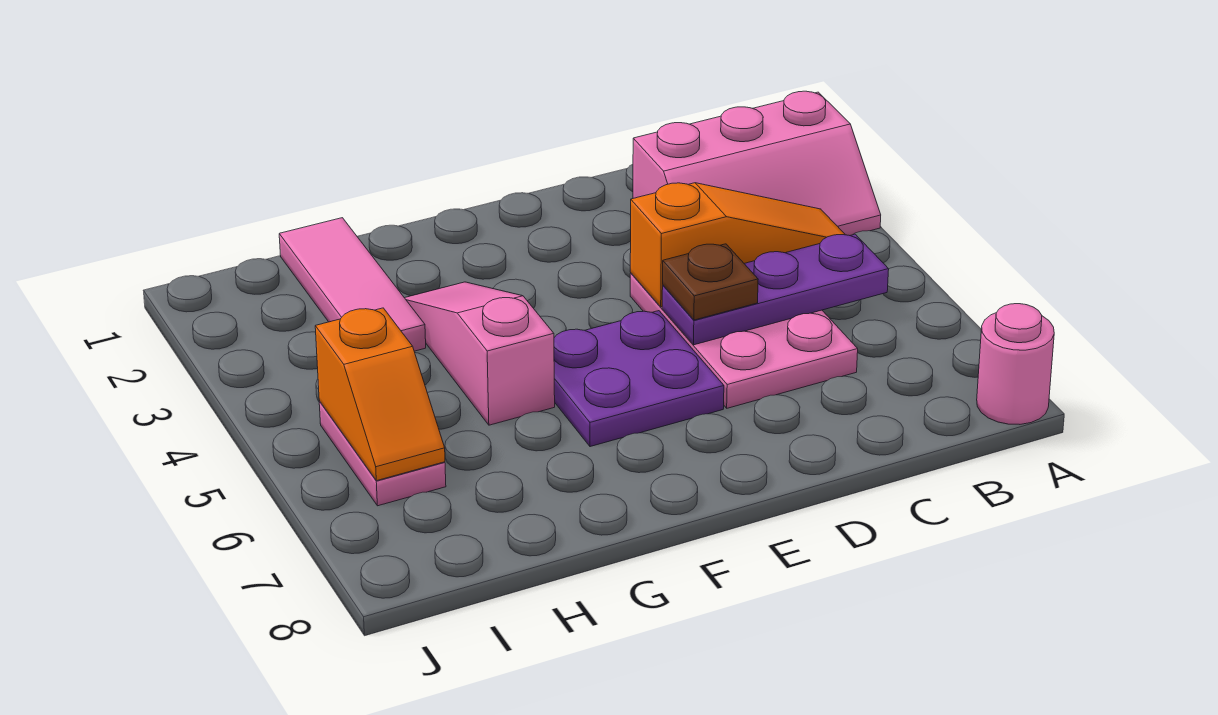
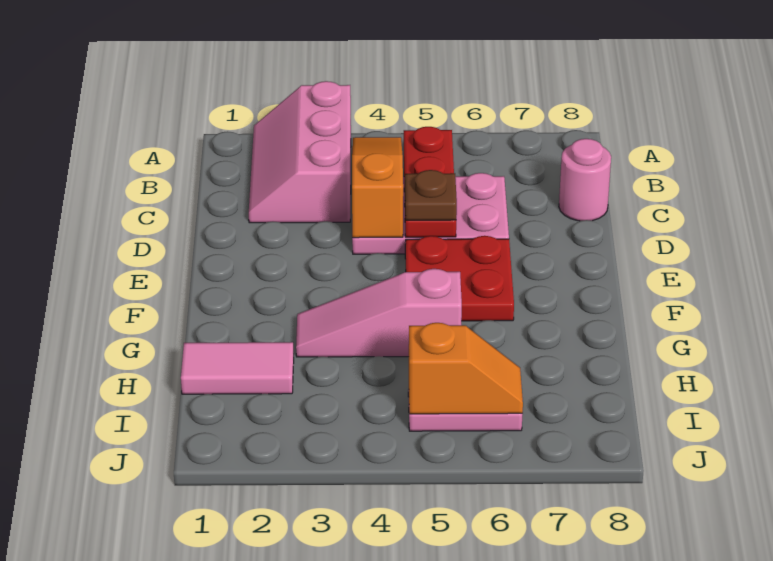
pink slope A2:C3 level 1 top 2 -> pink slope A2:C3 level 1 top 3
pink round brick A8 level 1 -> pink round brick C8 level 1
purple plate B5:D5 level 2 -> red plate B5:D5 level 2
purple plate E5:F6 level 1 -> red plate E5:F6 level 1
pink tile H1:H3 level 1 -> pink tile H1:H2 level 1

